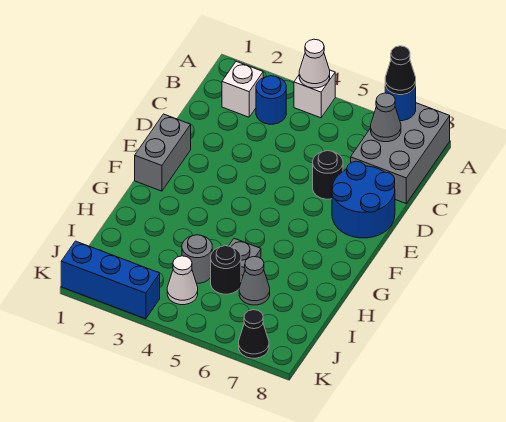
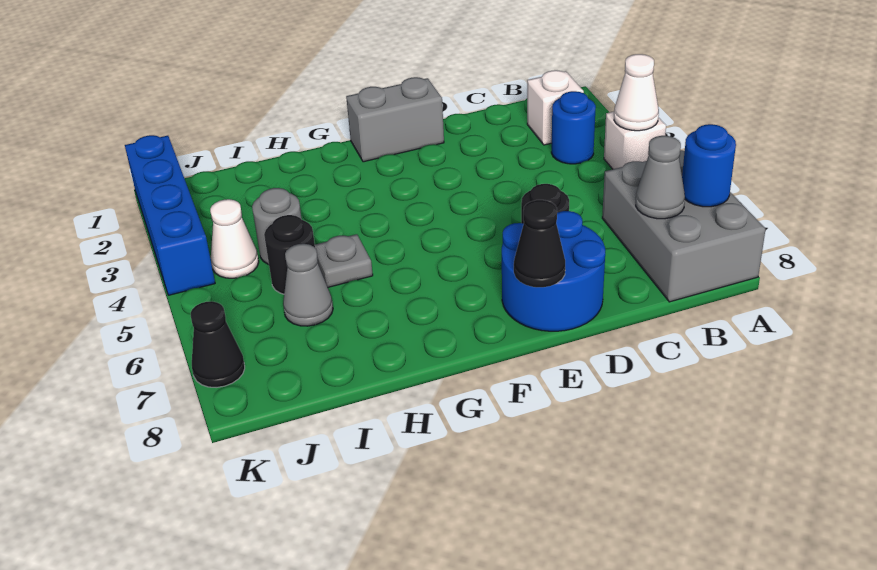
grey brick A7:C8 level 1 -> grey brick A6:B8 level 1
black cone A7 level 3 -> black cone E8 level 2
blue brick K1:K3 level 1 -> blue brick K1:K4 level 1

